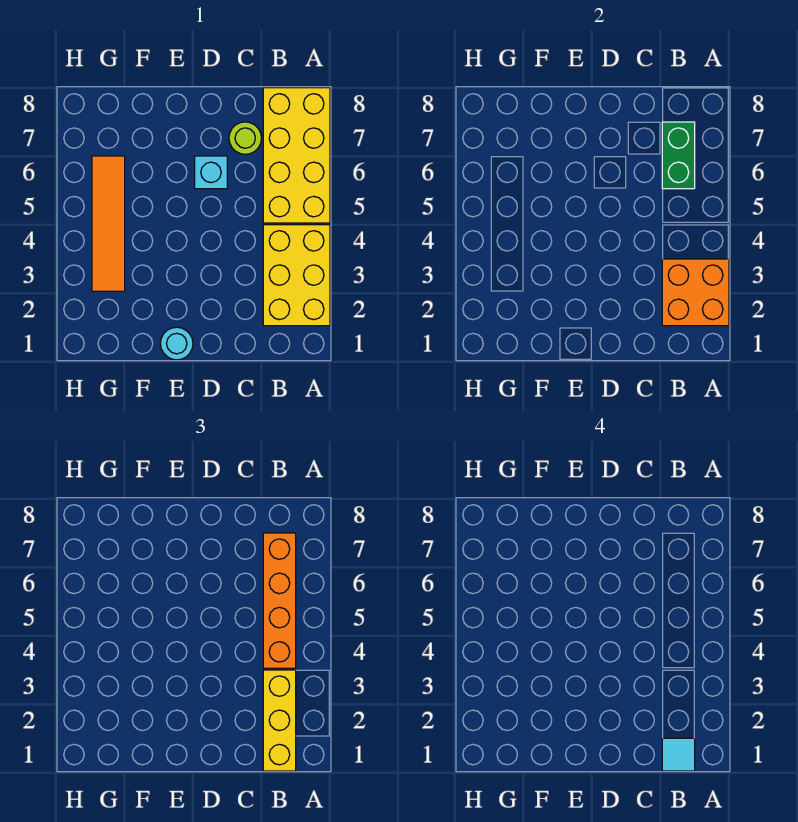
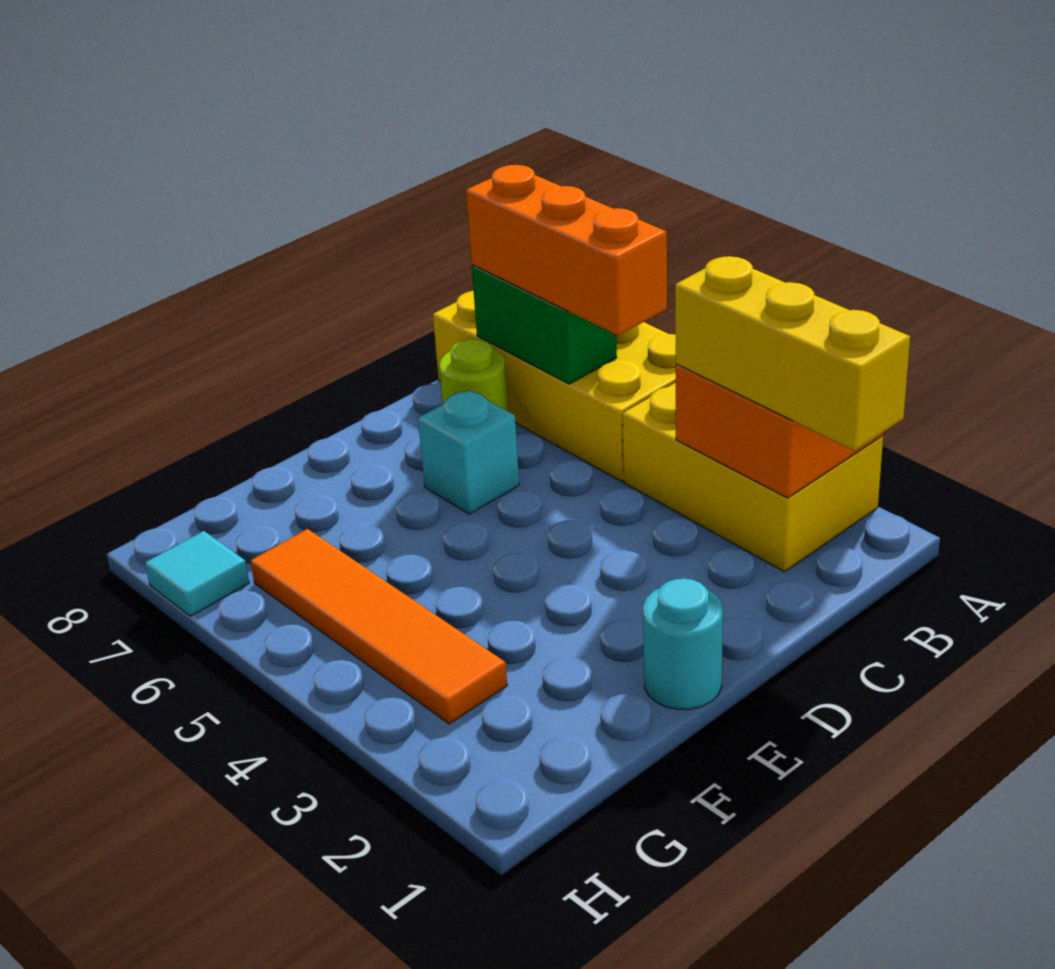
cyan tile B1 level 4 -> cyan tile H7 level 1
orange brick B4:B7 level 3 -> orange brick B5:B7 level 3

